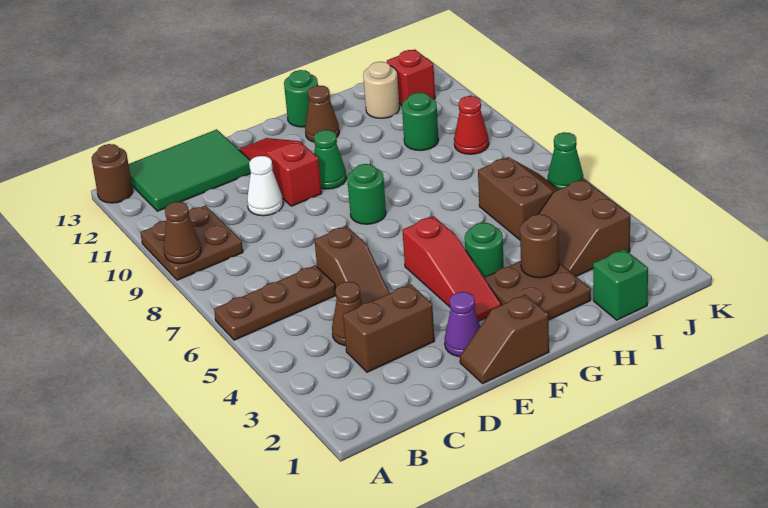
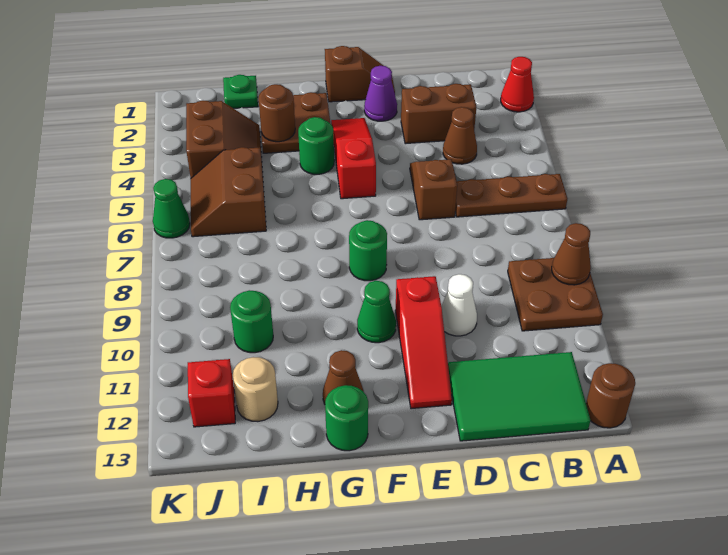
green brick I1 level 1 -> green plate I1 level 1
red cone J9 level 1 -> red cone A2 level 1

